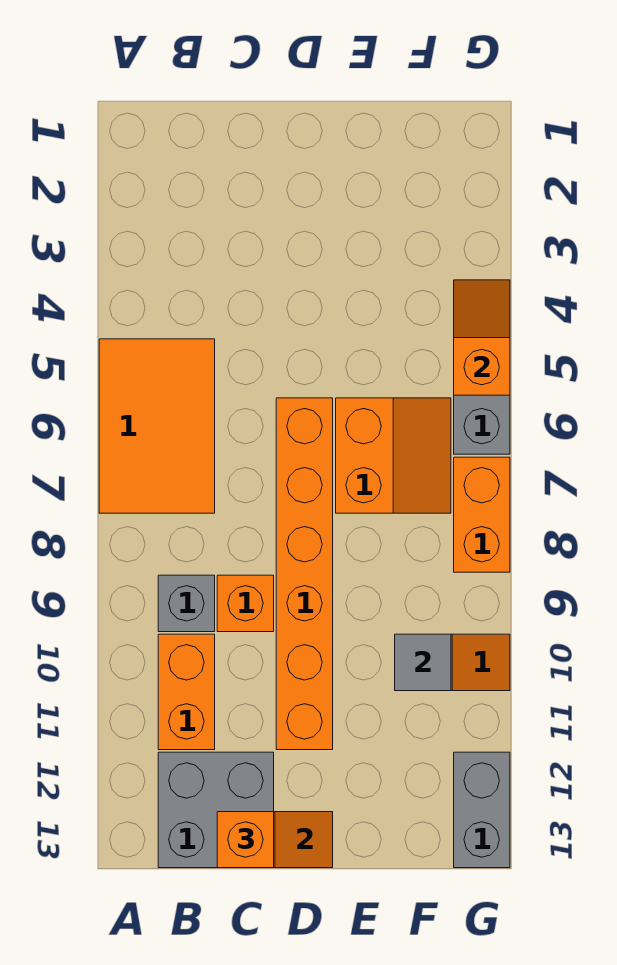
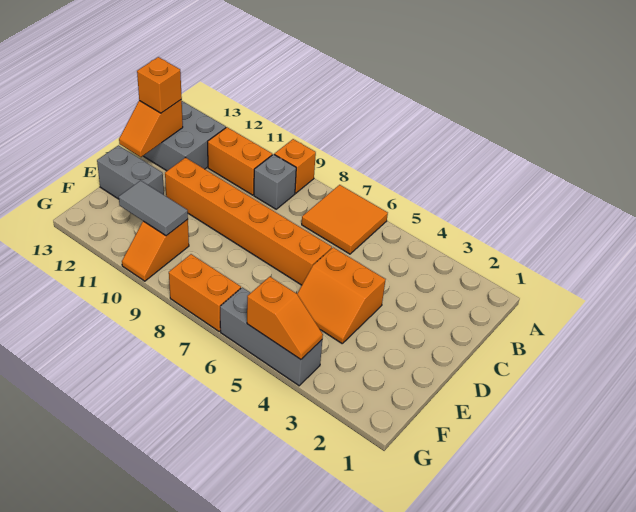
orange tile A5:B7 level 1 -> orange tile A6:B7 level 1
orange brick C9 level 1 -> orange brick A9 level 1
orange slope E6:F7 level 1 top E -> orange slope D4:E5 level 1 top D
grey tile F10 level 2 -> grey tile F10:F11 level 2
grey brick G12:G13 level 1 -> grey brick E12:E13 level 1

